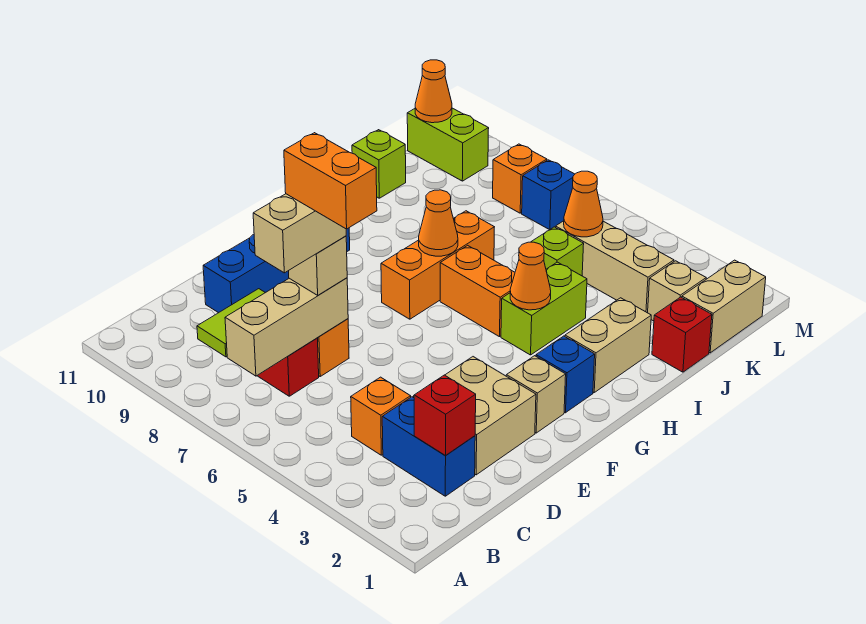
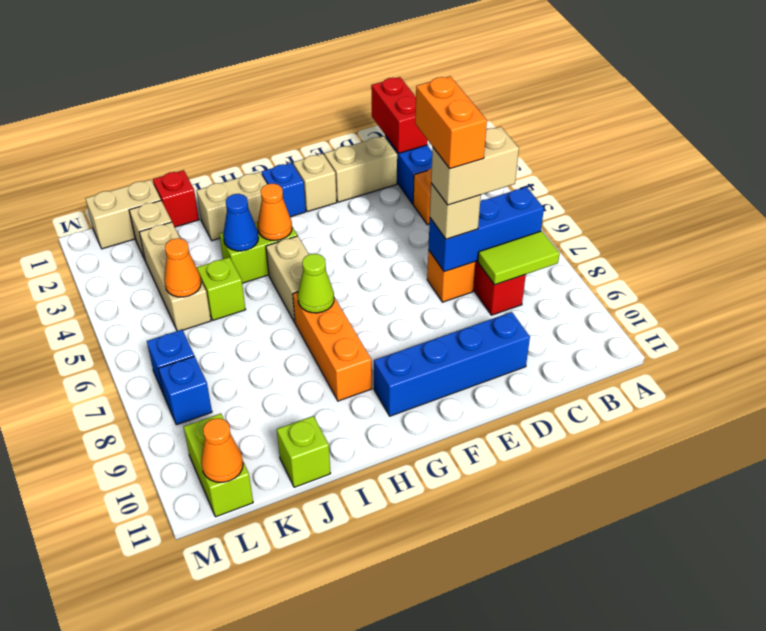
tan brick B7:D7 level 2 -> blue brick B7:D7 level 2
red brick C2 level 2 -> red brick C1:C2 level 2
tan brick D2:E3 level 1 -> tan brick D2:E2 level 1
orange brick G7:I7 level 1 -> orange brick H7:H9 level 1
orange brick H5:H6 level 1 -> tan brick H5:H6 level 1
orange cone H7 level 2 -> lime cone H7 level 2
none -> blue cone I4 level 2
orange brick L8 level 1 -> blue brick L8 level 1

